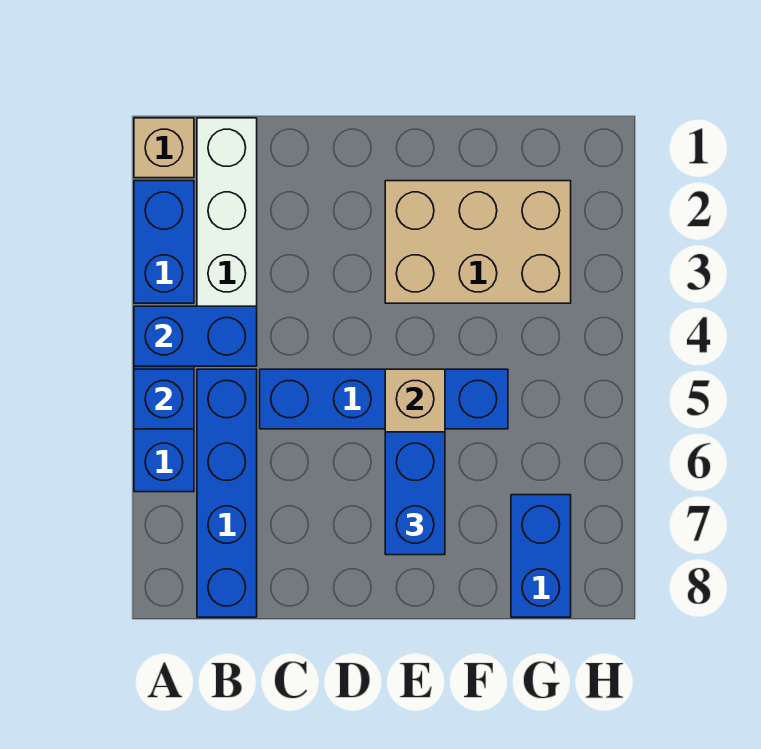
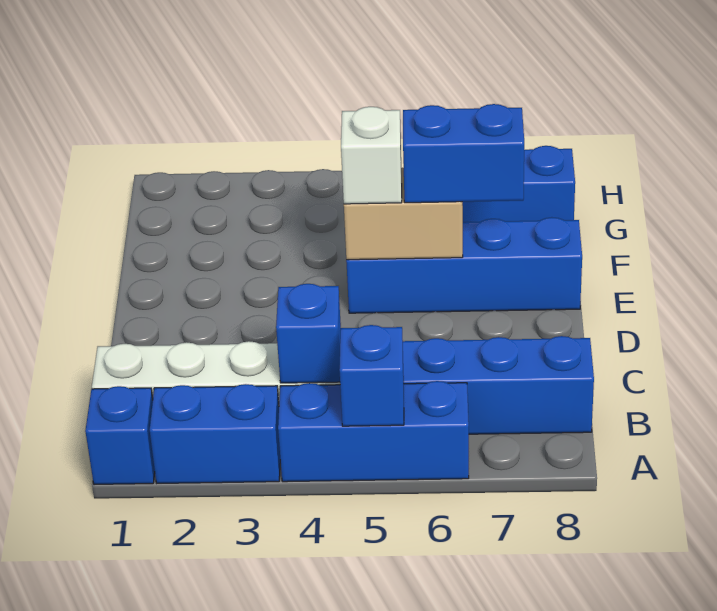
tan brick A1 level 1 -> blue brick A1 level 1
blue brick A4:B4 level 2 -> blue brick B4 level 2
blue brick C5:F5 level 1 -> blue brick E5:E8 level 1
tan brick E2:G3 level 1 -> none
none -> white brick E5 level 3

